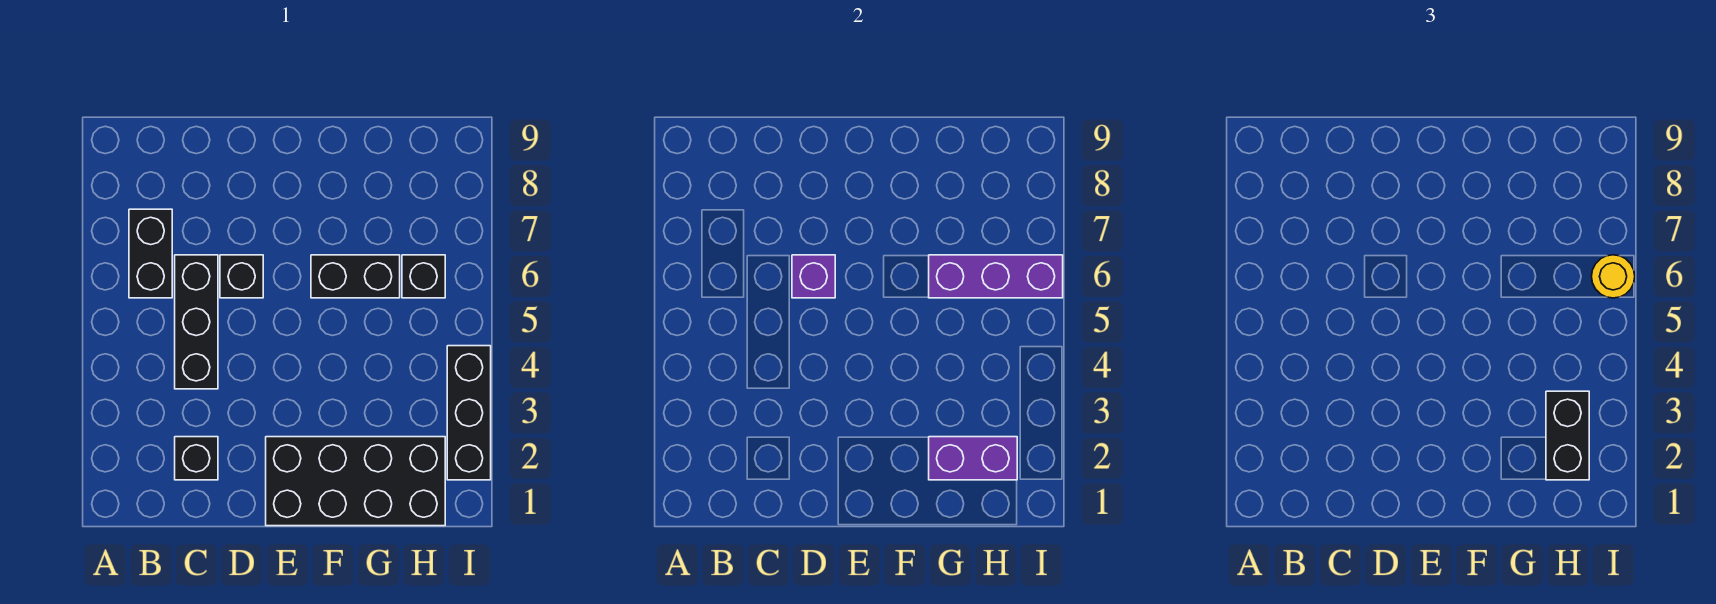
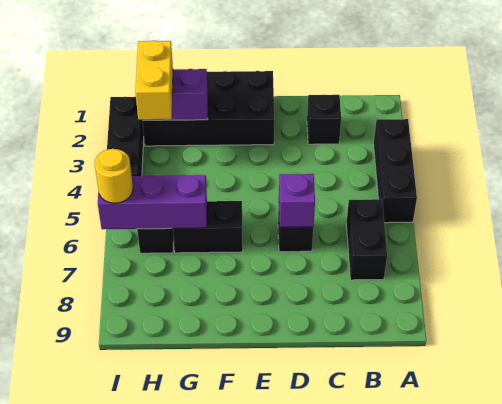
black brick C4:C6 level 1 -> black brick A3:A5 level 1
black brick H2:H3 level 3 -> yellow brick H2:H3 level 3

